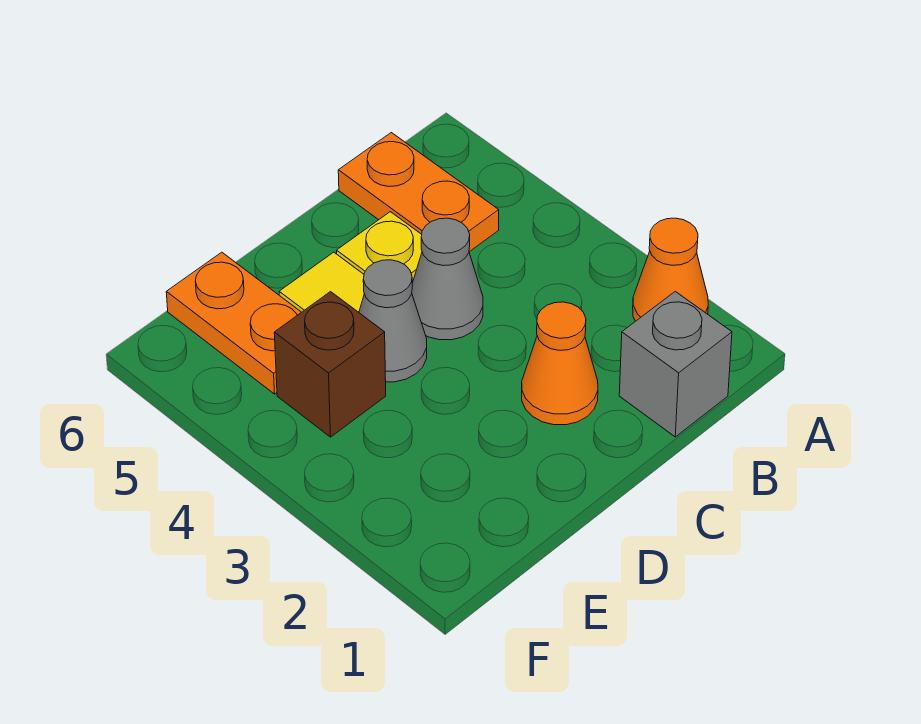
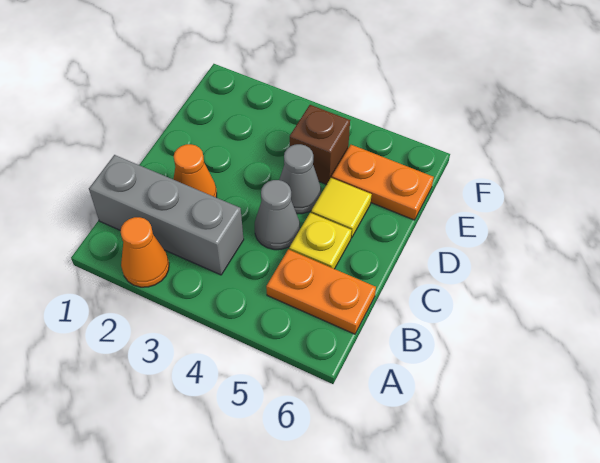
grey brick B1 level 1 -> grey brick B1:B3 level 1

